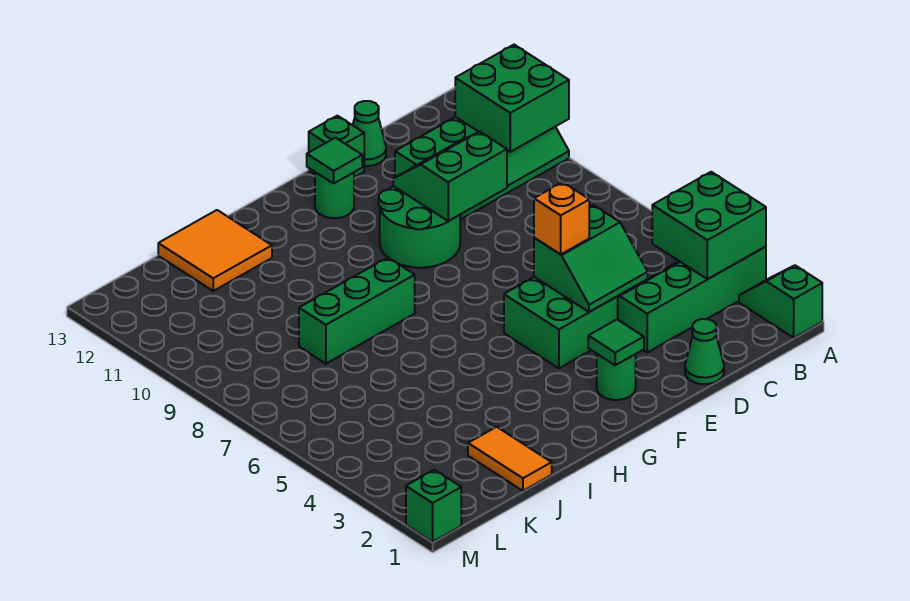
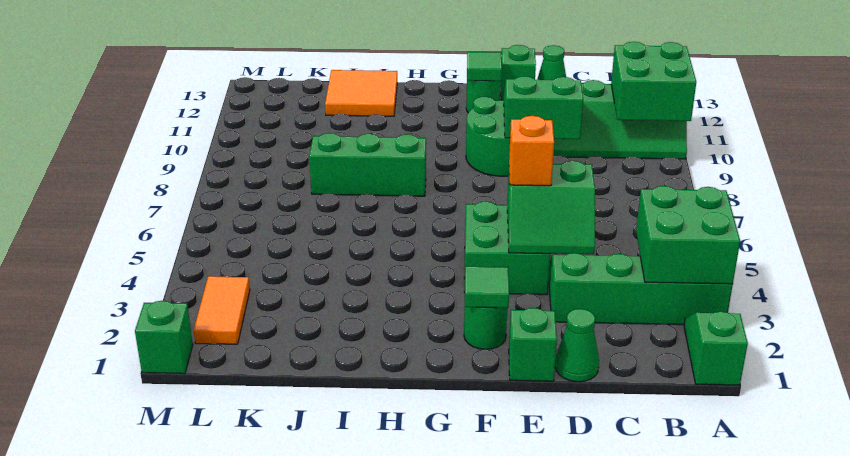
none -> green brick E1 level 1
orange tile J1:J2 level 1 -> orange tile L2:L3 level 1

